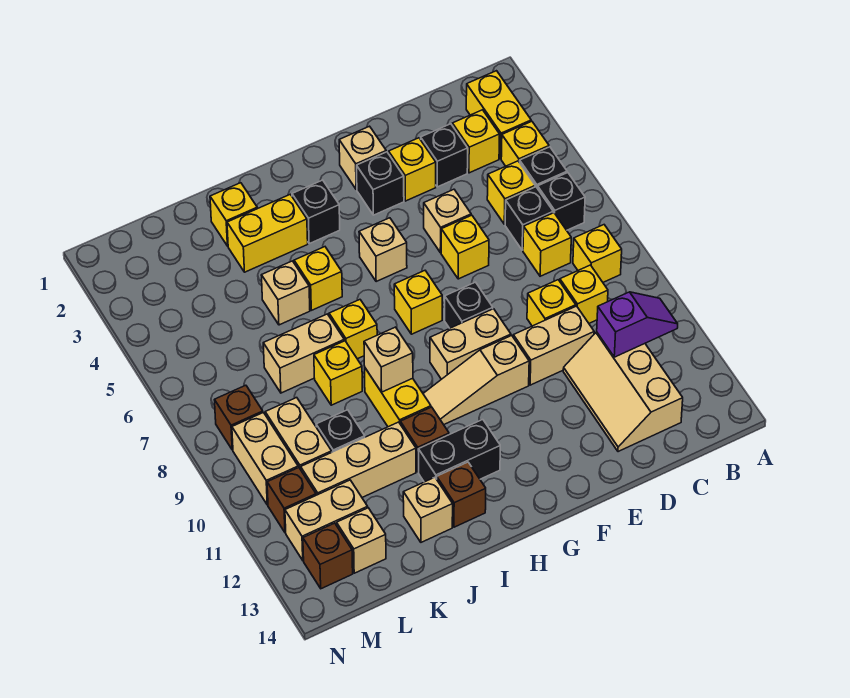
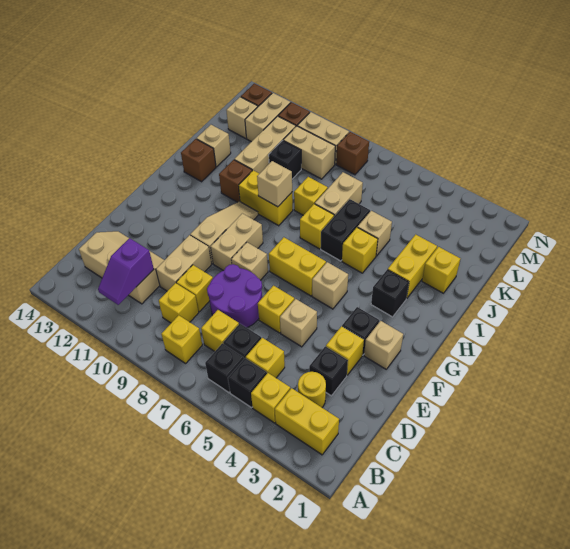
yellow brick C3 level 1 -> yellow round brick C3 level 1
none -> purple round brick D7:E8 level 1
black brick F8 level 1 -> tan brick F8 level 1
yellow brick G7 level 1 -> yellow brick G6:G7 level 1
black brick H12:I12 level 1 -> black brick I6:J6 level 1

